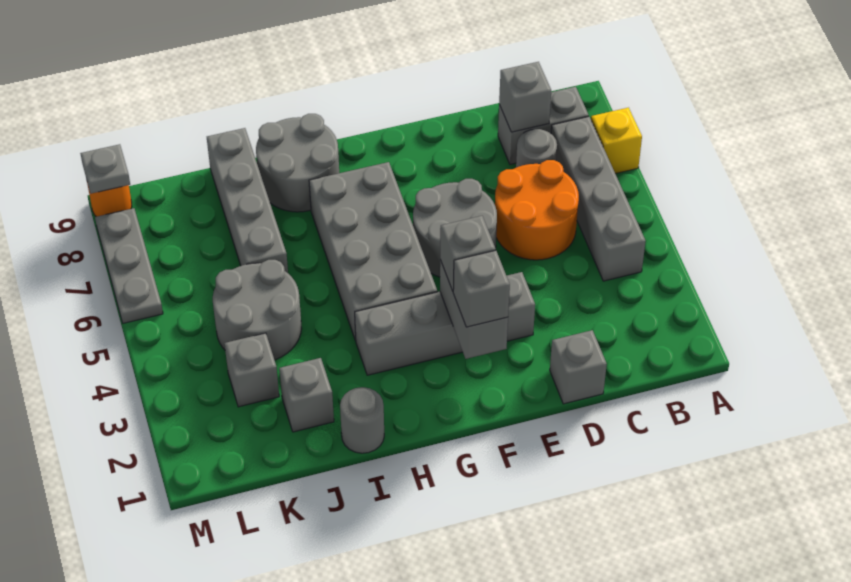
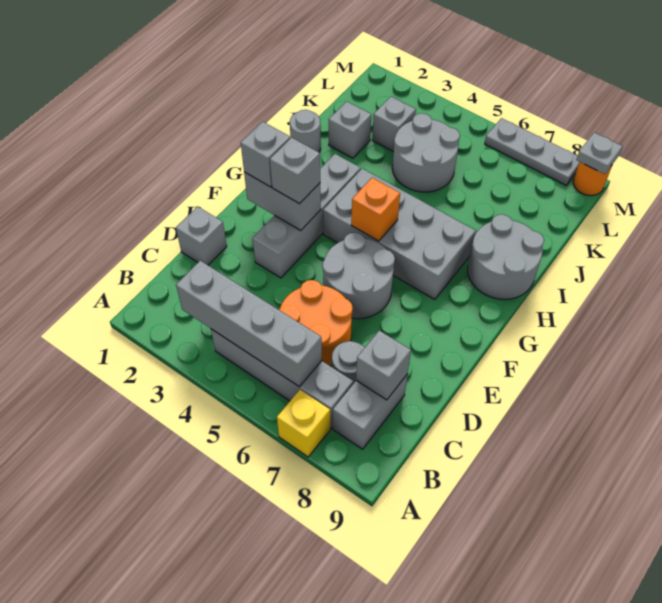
none -> orange brick G5 level 2
grey brick J6:J9 level 1 -> grey brick B3:B6 level 2

